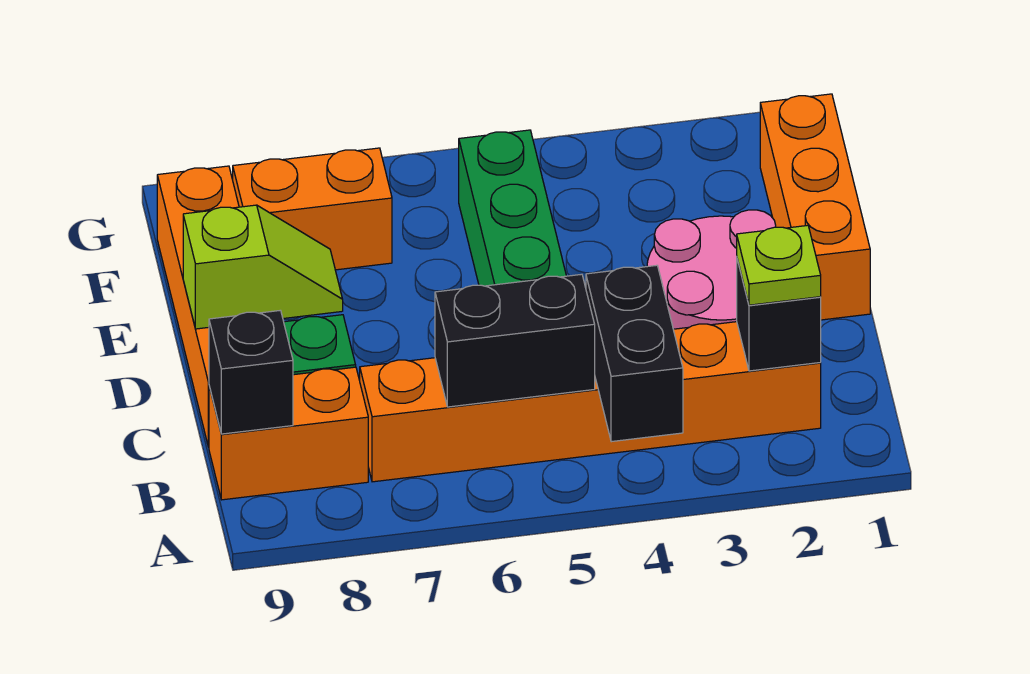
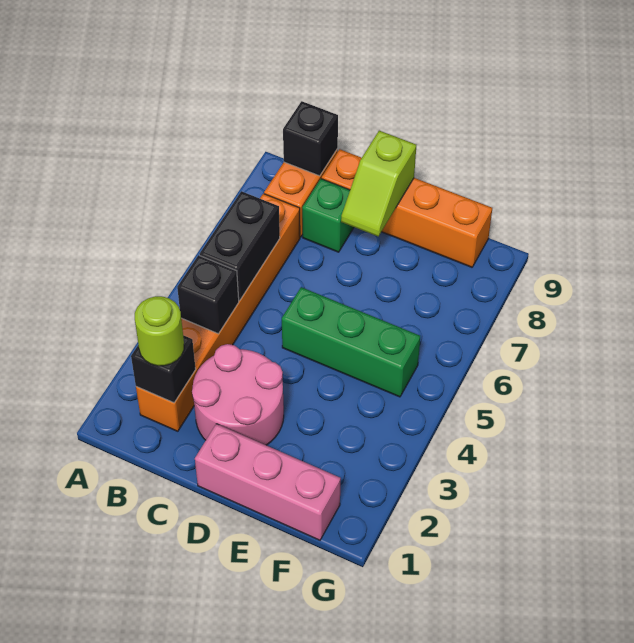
black brick A4:B4 level 2 -> black brick B4 level 2
lime plate B2 level 3 -> lime round brick B2 level 3
orange brick D1:F1 level 1 -> pink brick D1:F1 level 1
orange brick F7:F8 level 1 -> none

